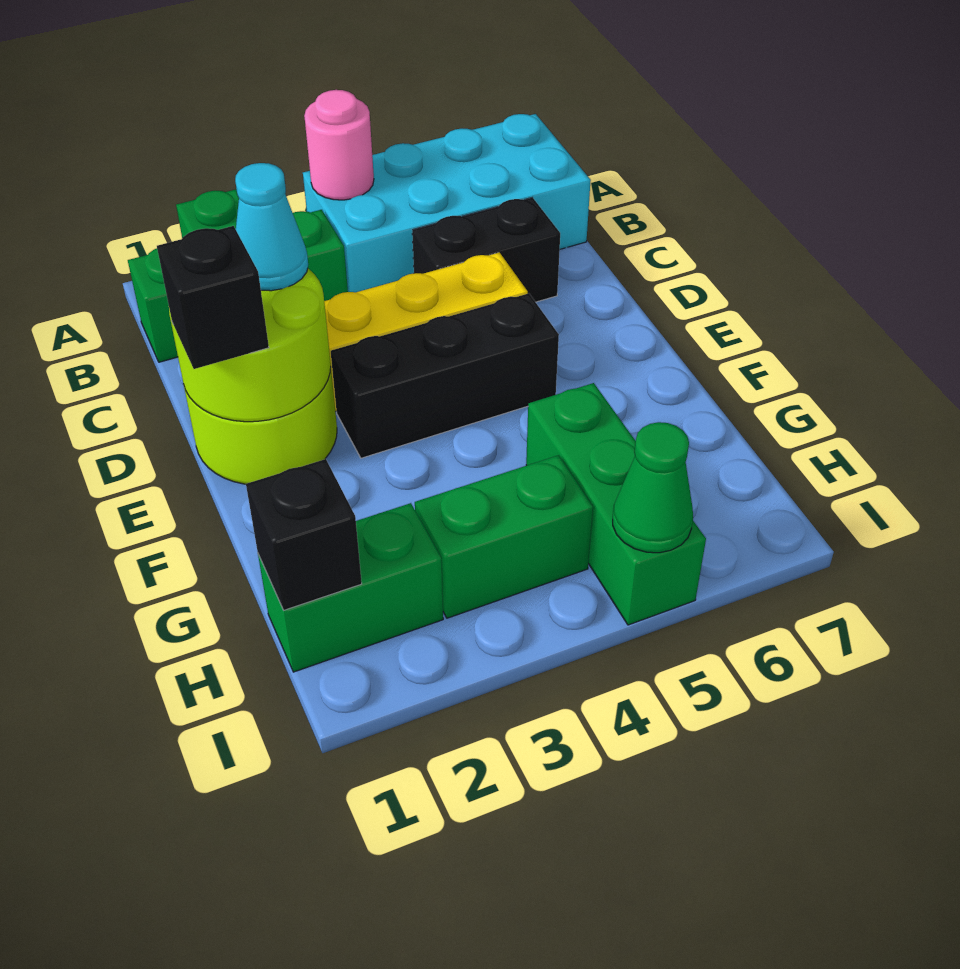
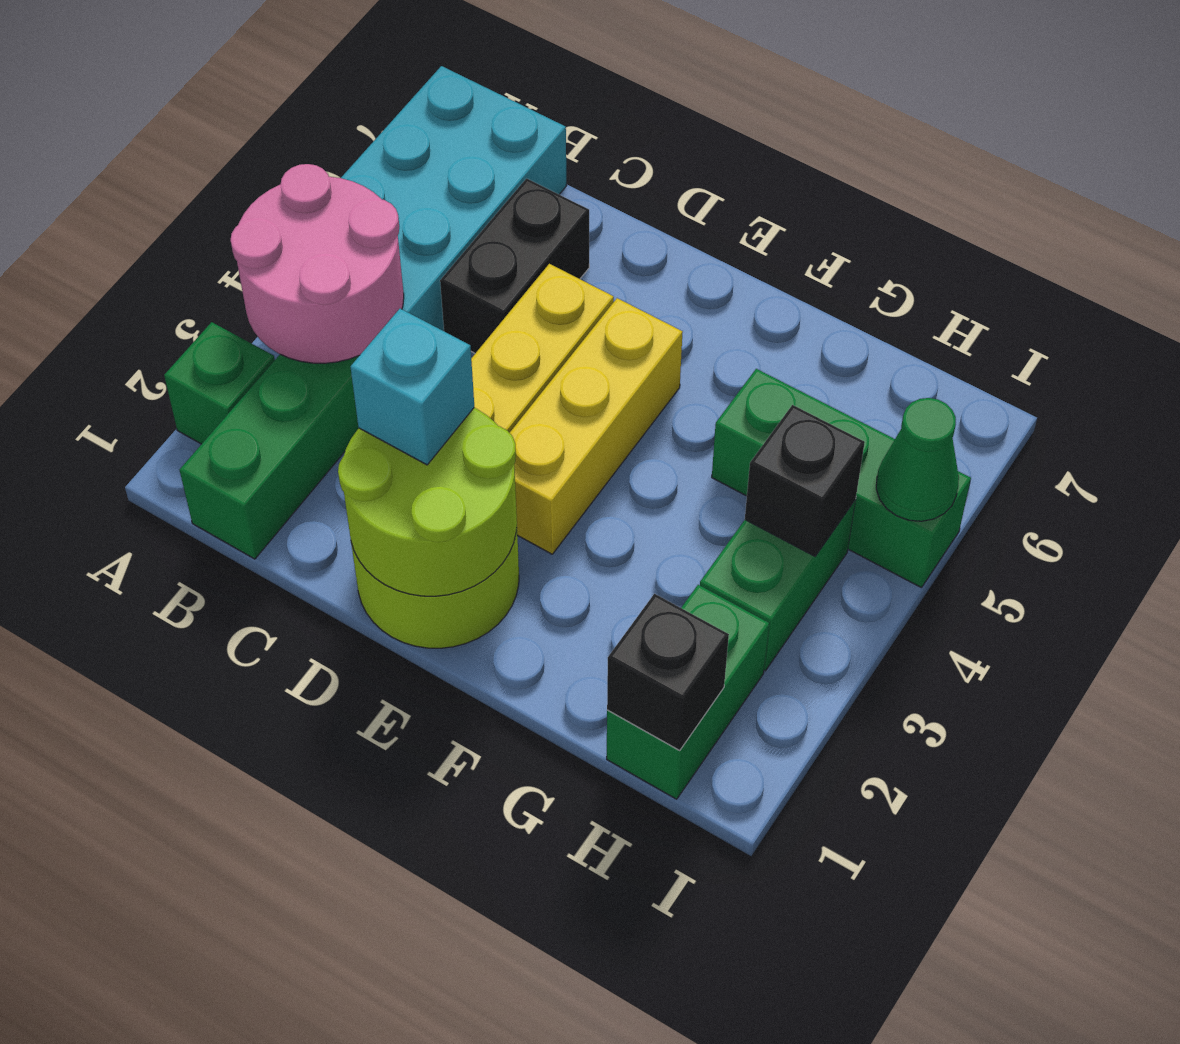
pink round brick A4 level 2 -> pink round brick A3:B4 level 2
cyan cone D2 level 3 -> cyan brick D2 level 3
black brick E1 level 3 -> black brick H4 level 2
black brick E3:E5 level 1 -> yellow brick E3:E5 level 1

